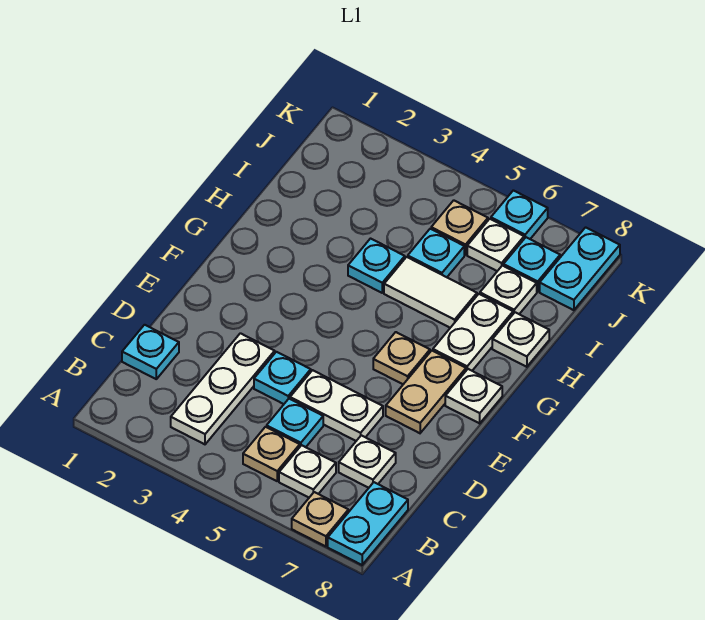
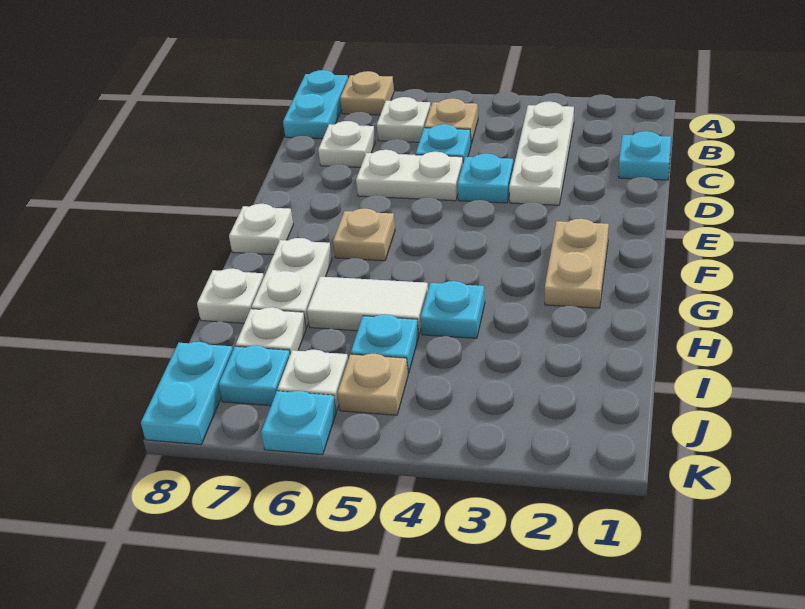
tan plate E7:F7 level 1 -> tan plate F2:G2 level 1

